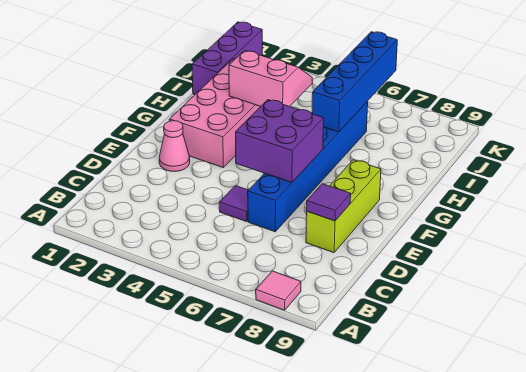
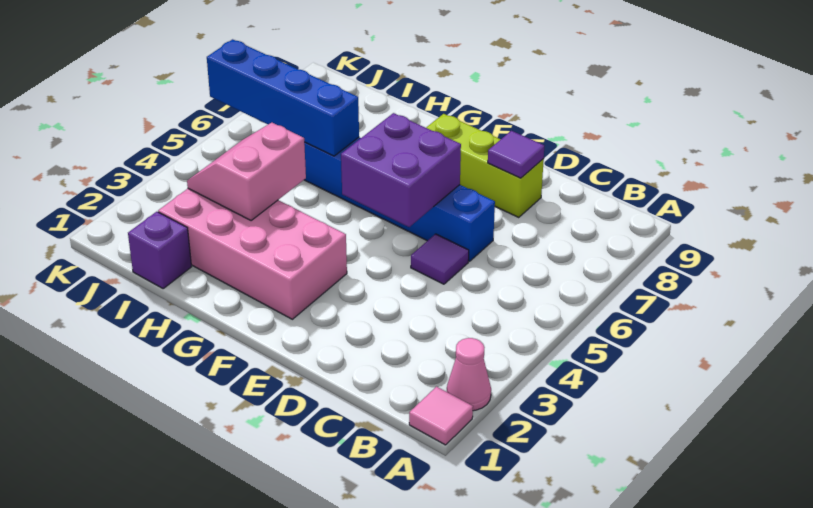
pink tile A8 level 1 -> pink tile A1 level 1
pink cone E2 level 1 -> pink cone A2 level 1
purple brick I1:K1 level 1 -> purple brick I1 level 1

